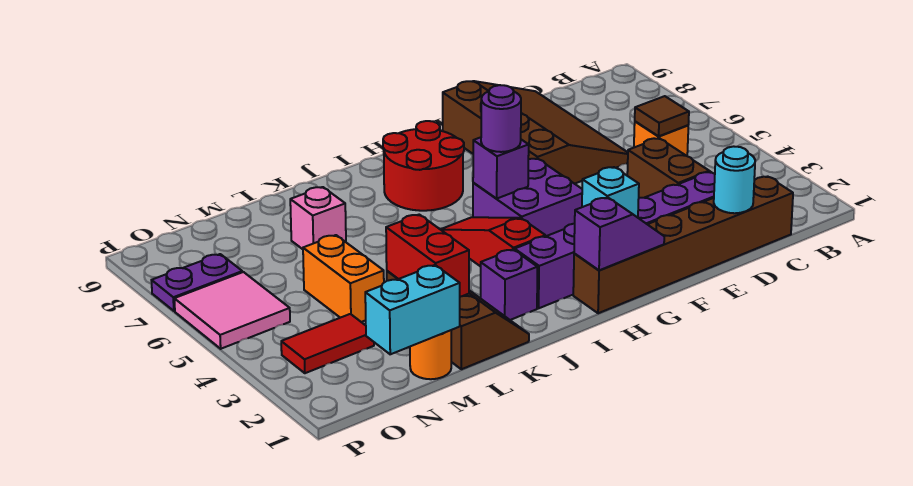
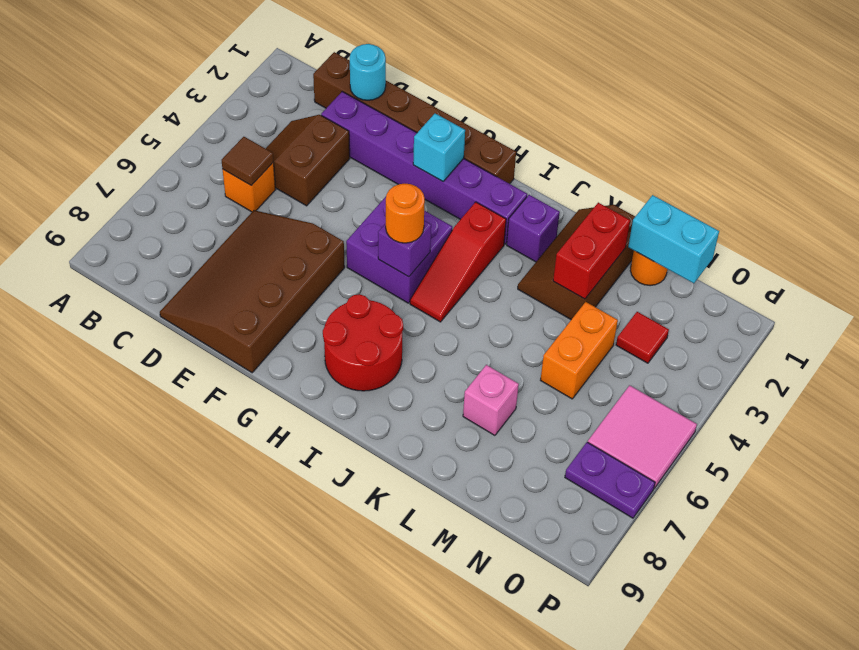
purple slope G1:H1 level 2 top H -> none
purple round brick H5 level 3 -> orange round brick H5 level 3
red tile N3:O3 level 1 -> red tile N3 level 1

